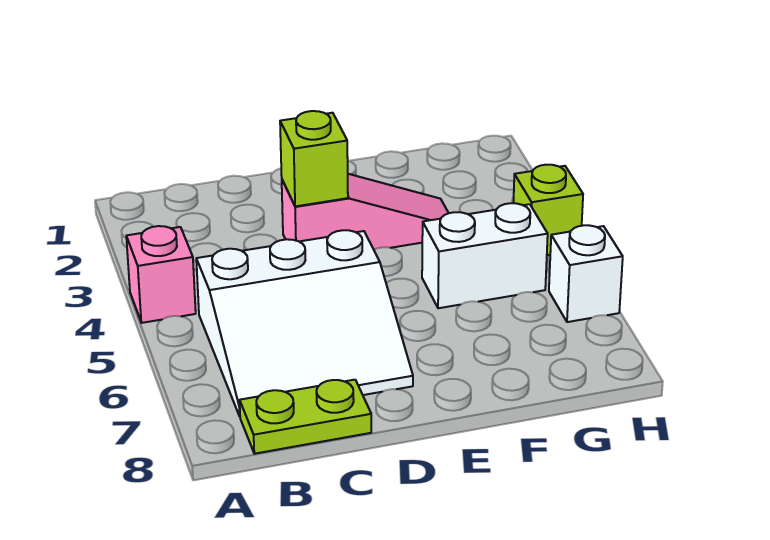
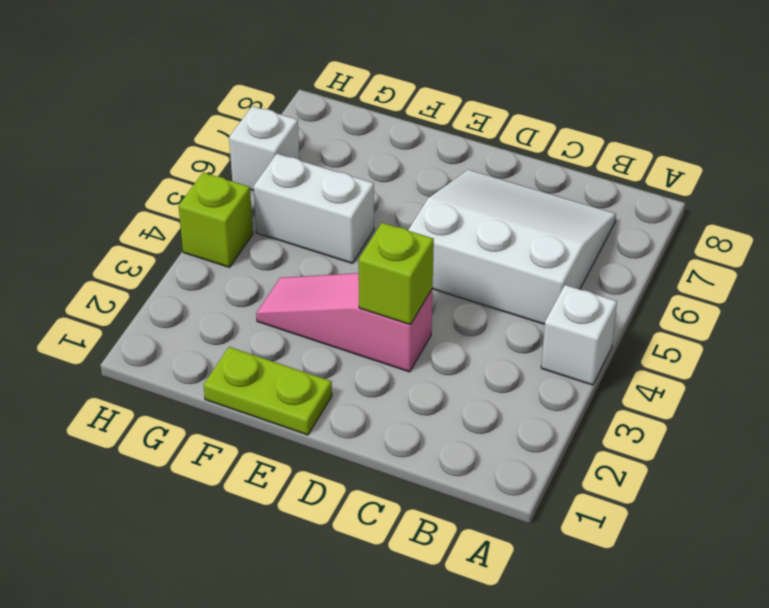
pink brick A4 level 1 -> white brick A4 level 1
lime plate B8:C8 level 1 -> lime plate E1:F1 level 1

